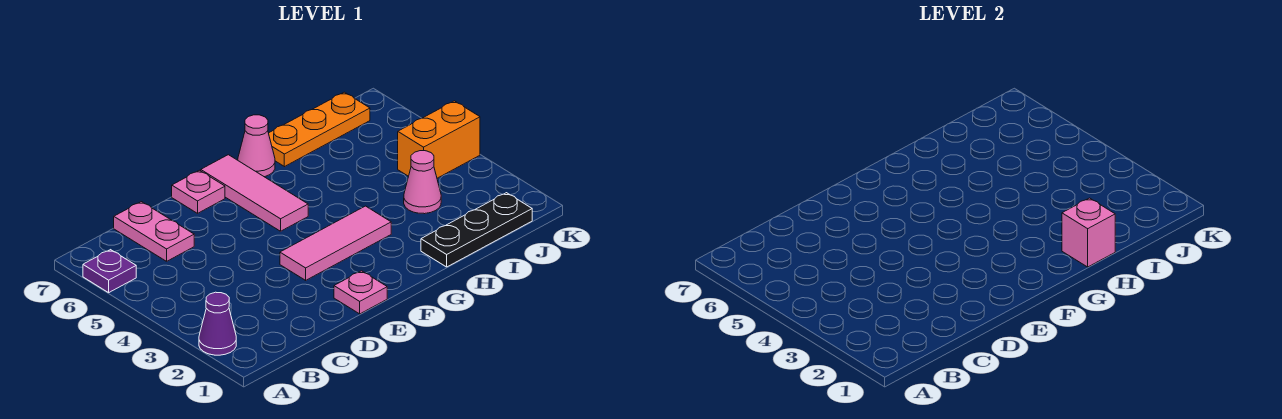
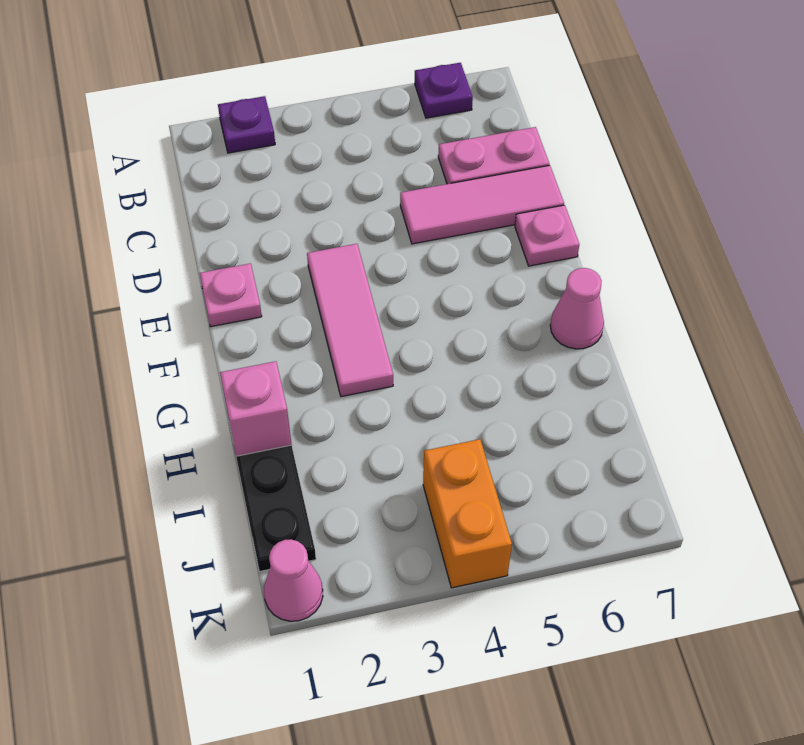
purple cone A2 level 1 -> purple plate A2 level 1
pink tile F5:F7 level 1 -> pink tile D5:D7 level 1
orange plate H7:J7 level 1 -> none
pink cone I3 level 1 -> pink cone K1 level 1

